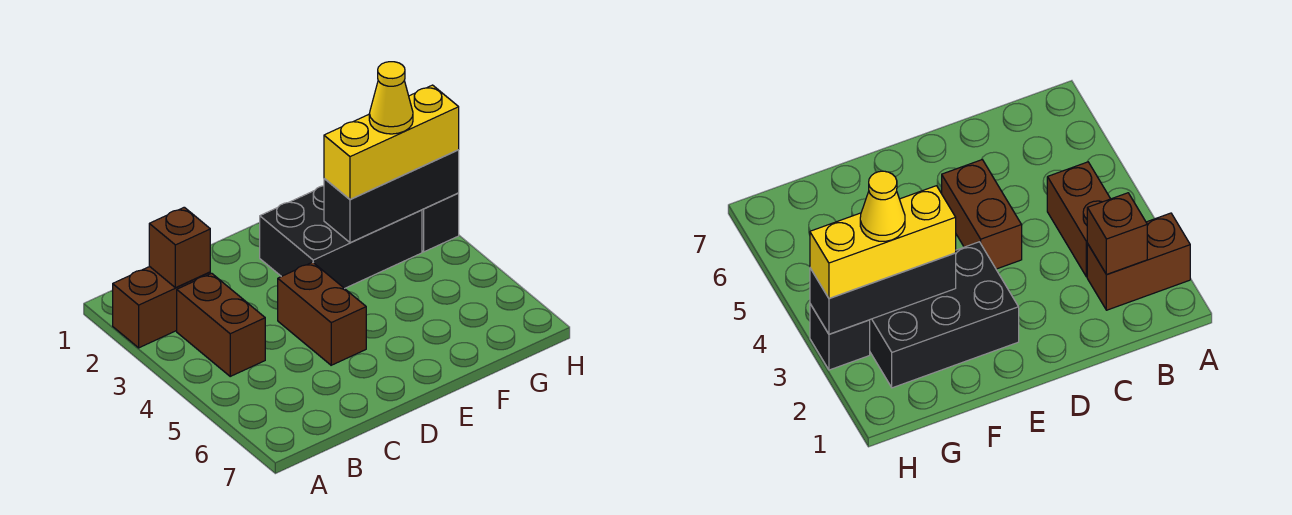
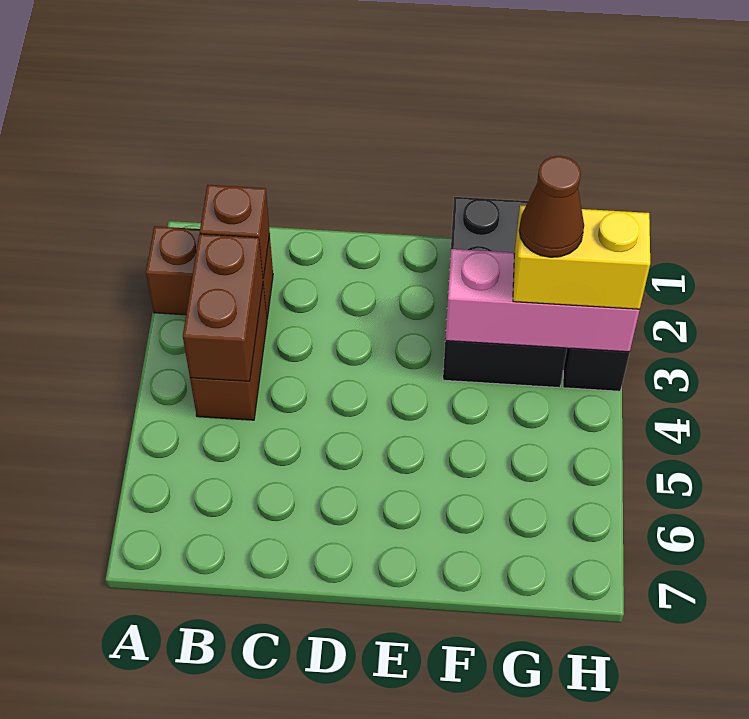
brown brick D4:D5 level 1 -> brown brick B3:B4 level 2
black brick E2:G3 level 1 -> black brick F1:G3 level 1
black brick F3:H3 level 2 -> pink brick F3:H3 level 2
yellow brick F3:H3 level 3 -> yellow brick G3:H3 level 3
yellow cone G3 level 4 -> brown cone G3 level 4

